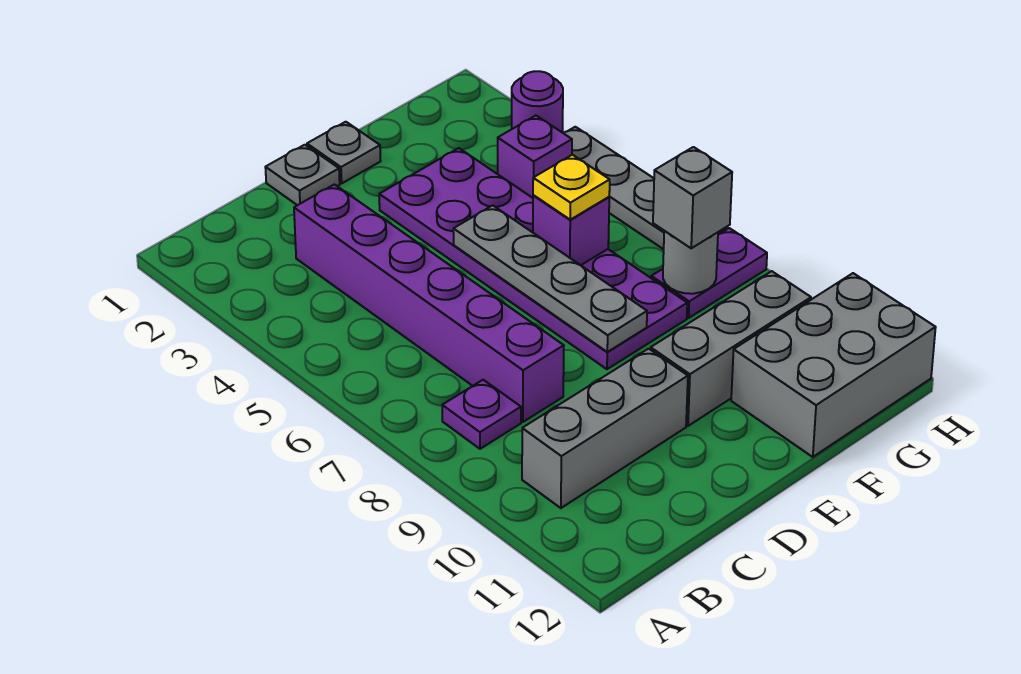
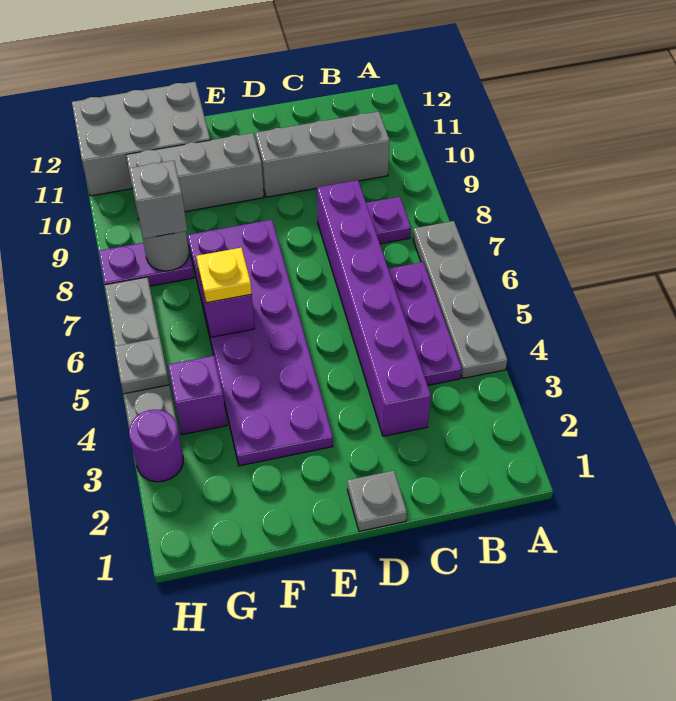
none -> purple plate B4:B6 level 1
grey plate E1 level 1 -> grey plate H5 level 2
grey plate E5:E8 level 2 -> grey plate A4:A7 level 1

